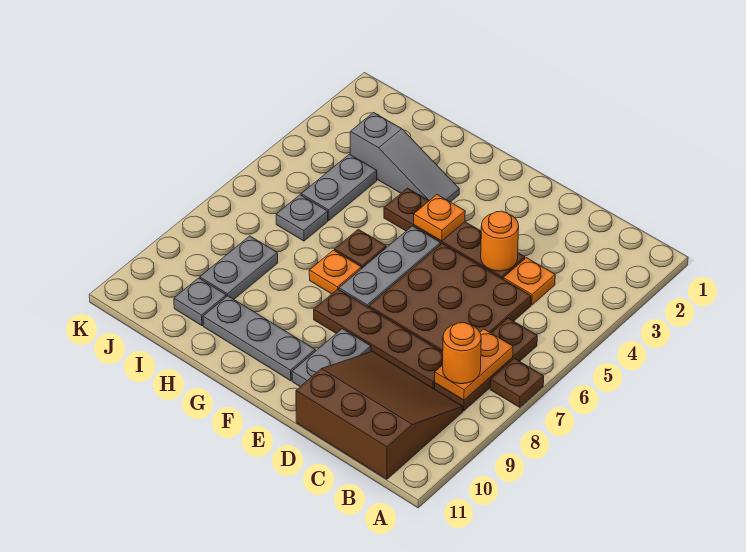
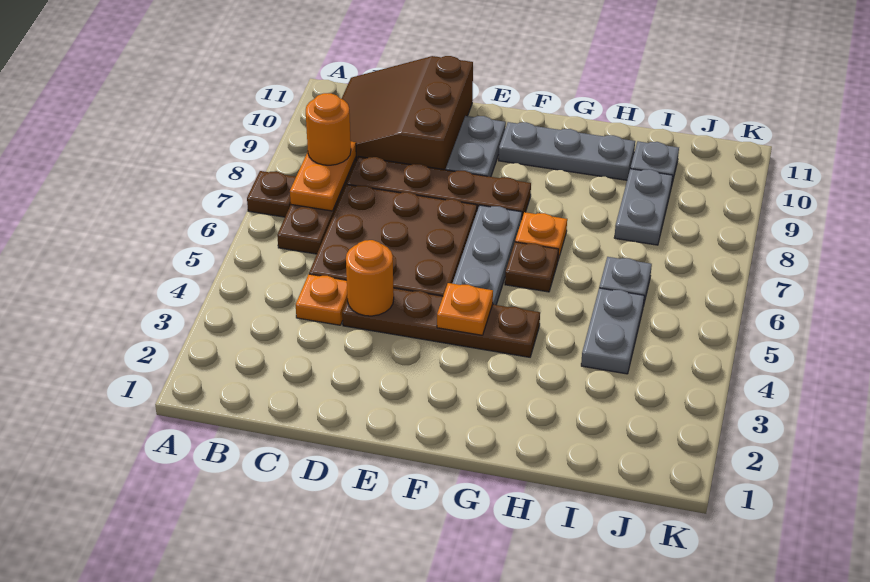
brown slope B9:D11 level 1 top 11 -> brown slope B9:D11 level 1 top D
grey slope G3:I3 level 1 top I -> none

